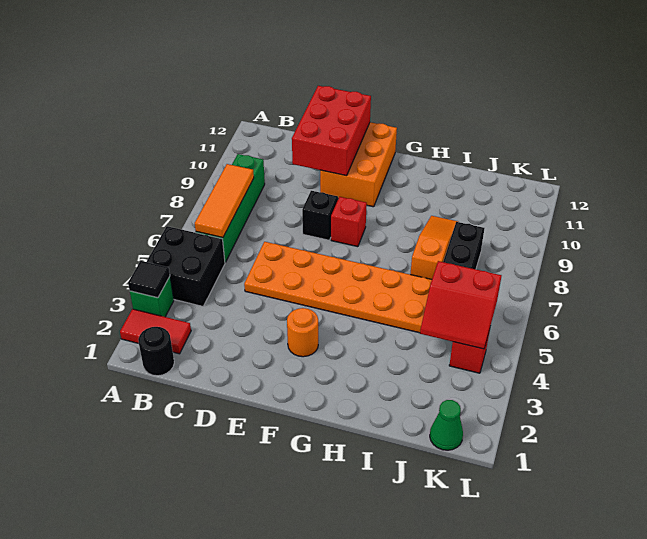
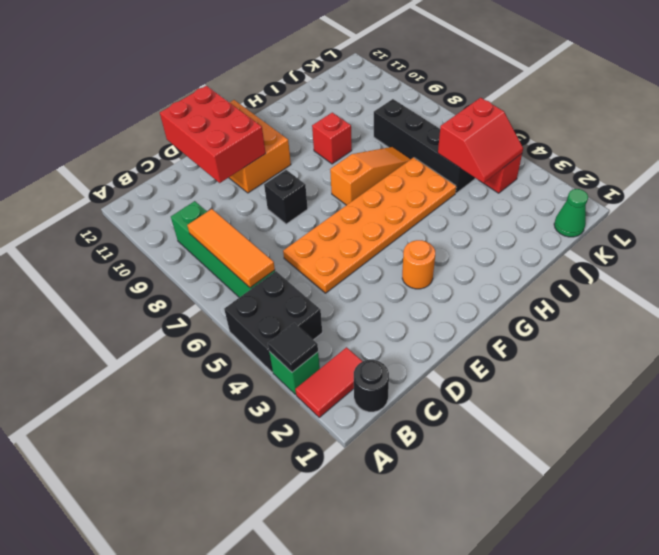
red brick F8 level 1 -> red brick H9 level 1
orange slope I7:I9 level 1 top 7 -> orange slope G7:I7 level 1 top G

